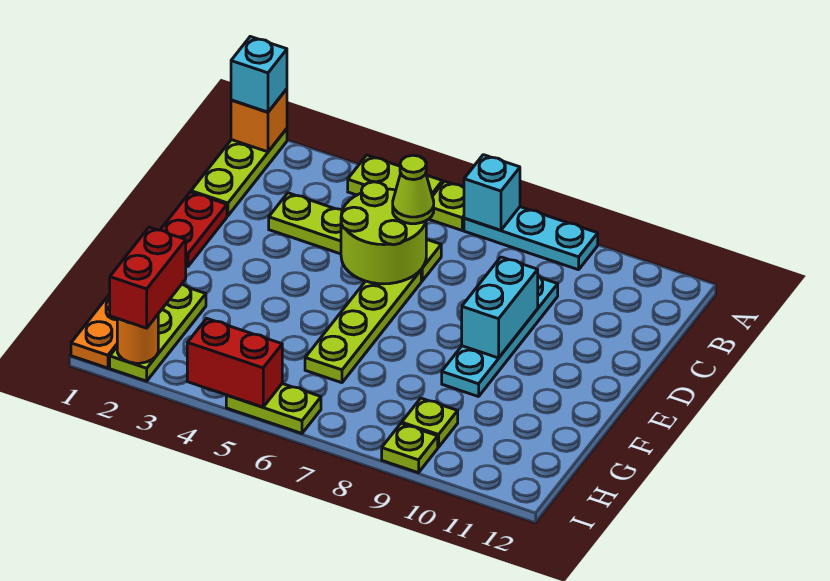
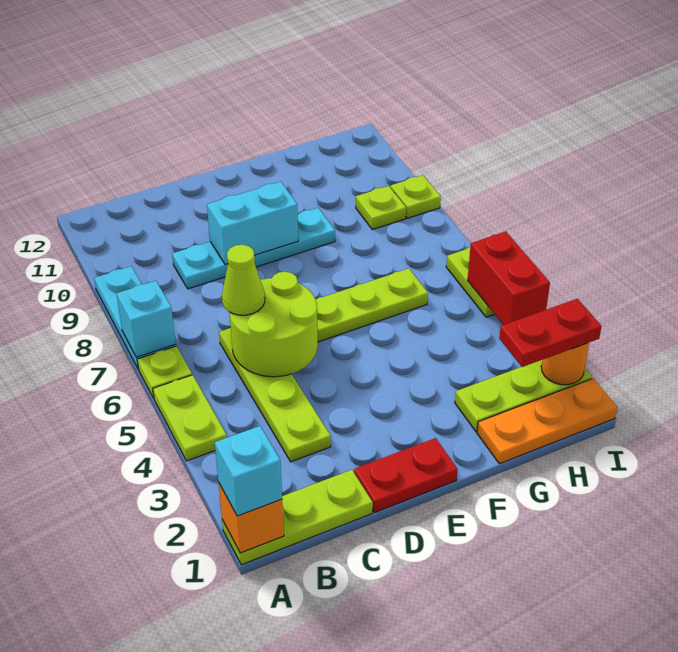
red brick H2:I2 level 3 -> red plate H2:I2 level 3

